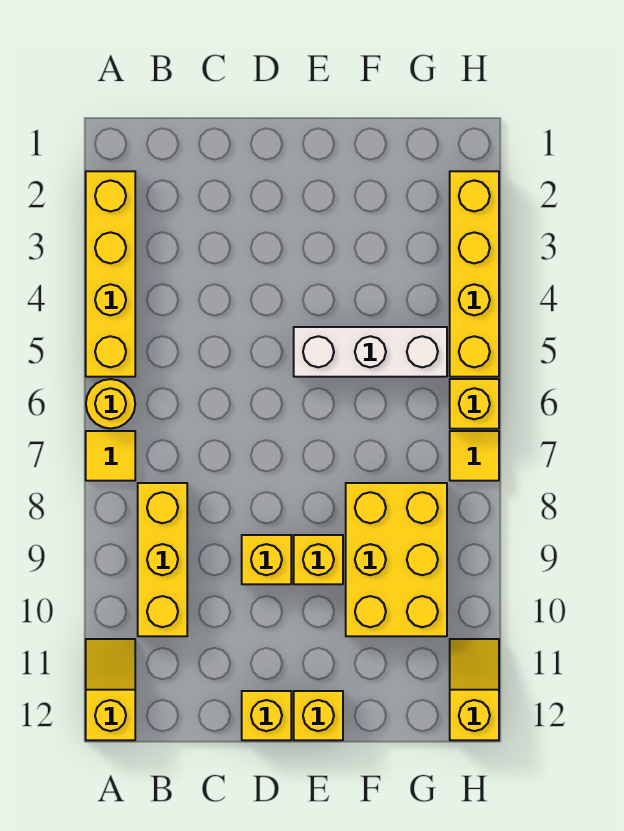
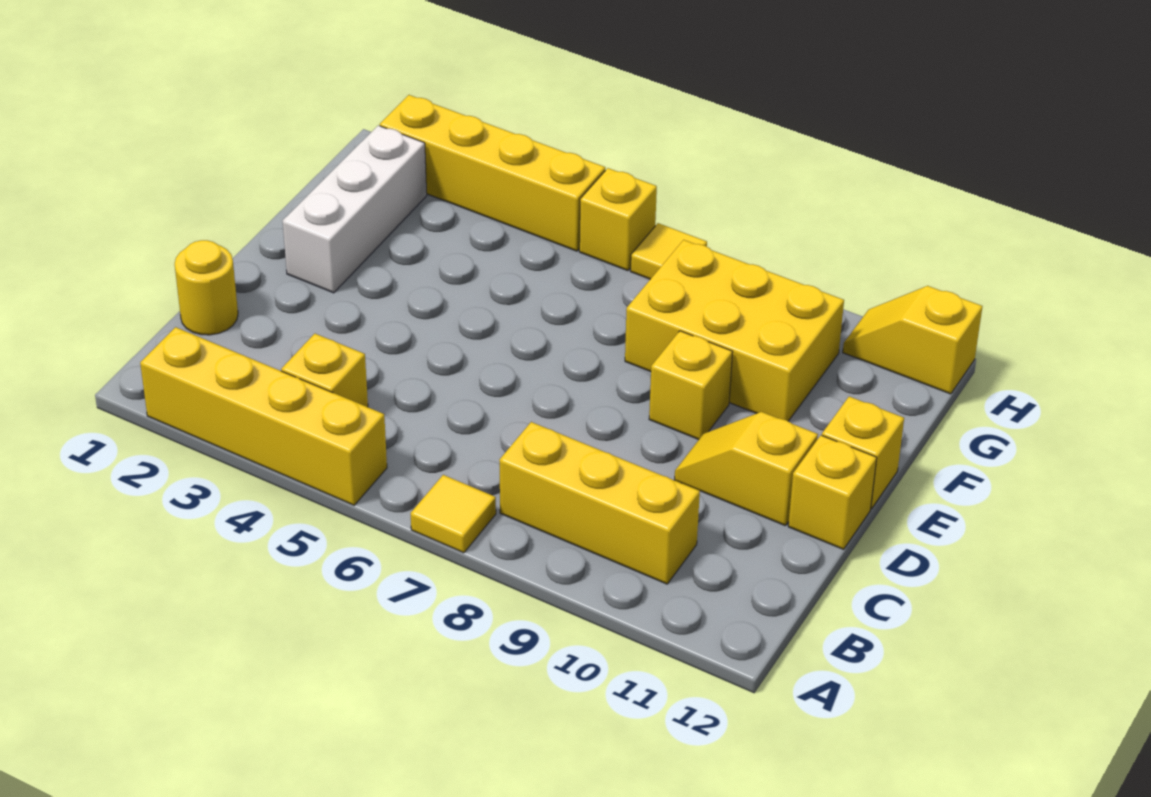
yellow round brick A6 level 1 -> yellow round brick C1 level 1
yellow slope A11:A12 level 1 top 12 -> yellow slope D10:D11 level 1 top 11
yellow brick D9 level 1 -> yellow brick B4 level 1
white brick E5:G5 level 1 -> white brick E2:G2 level 1

